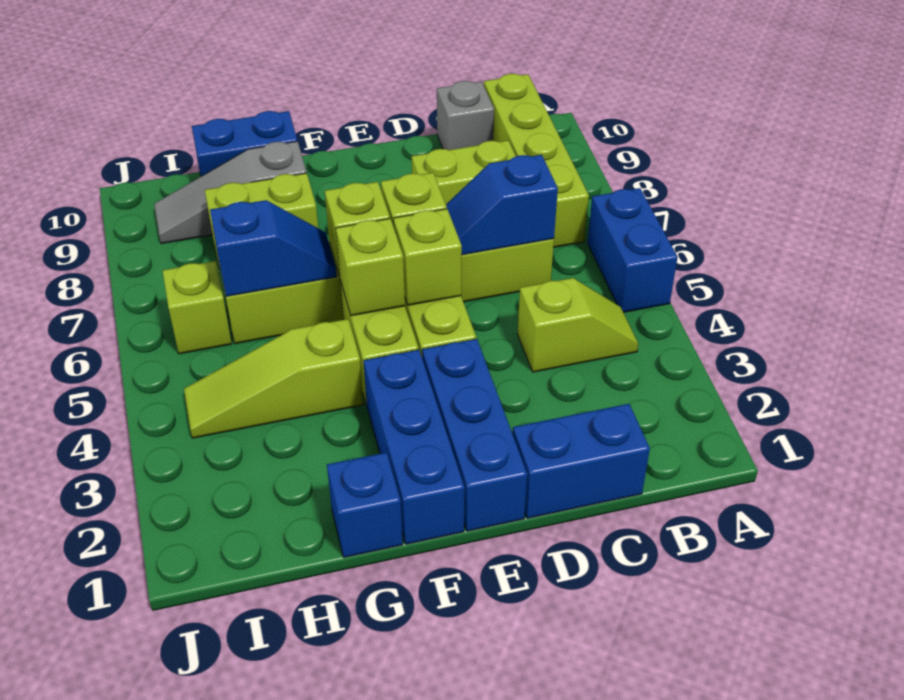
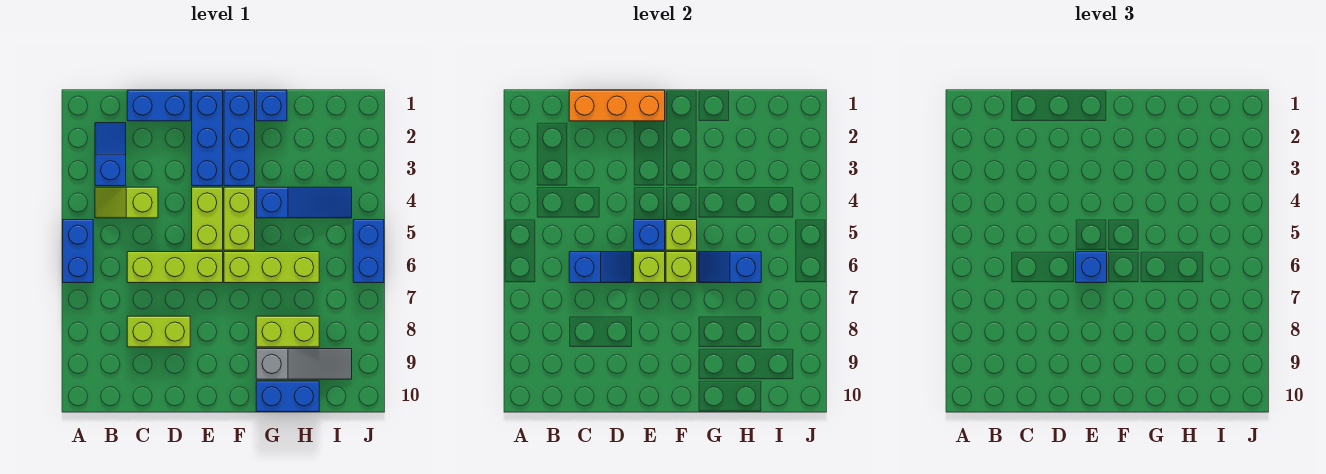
none -> blue slope B2:B3 level 1 top 3
lime brick B7:B10 level 1 -> none
none -> orange brick C1:E1 level 2
grey brick C10 level 1 -> none
lime brick E5 level 2 -> blue brick E5 level 2
none -> blue brick E6 level 3
lime slope G4:I4 level 1 top G -> blue slope G4:I4 level 1 top G
lime brick I6 level 1 -> none
none -> blue brick J5:J6 level 1

